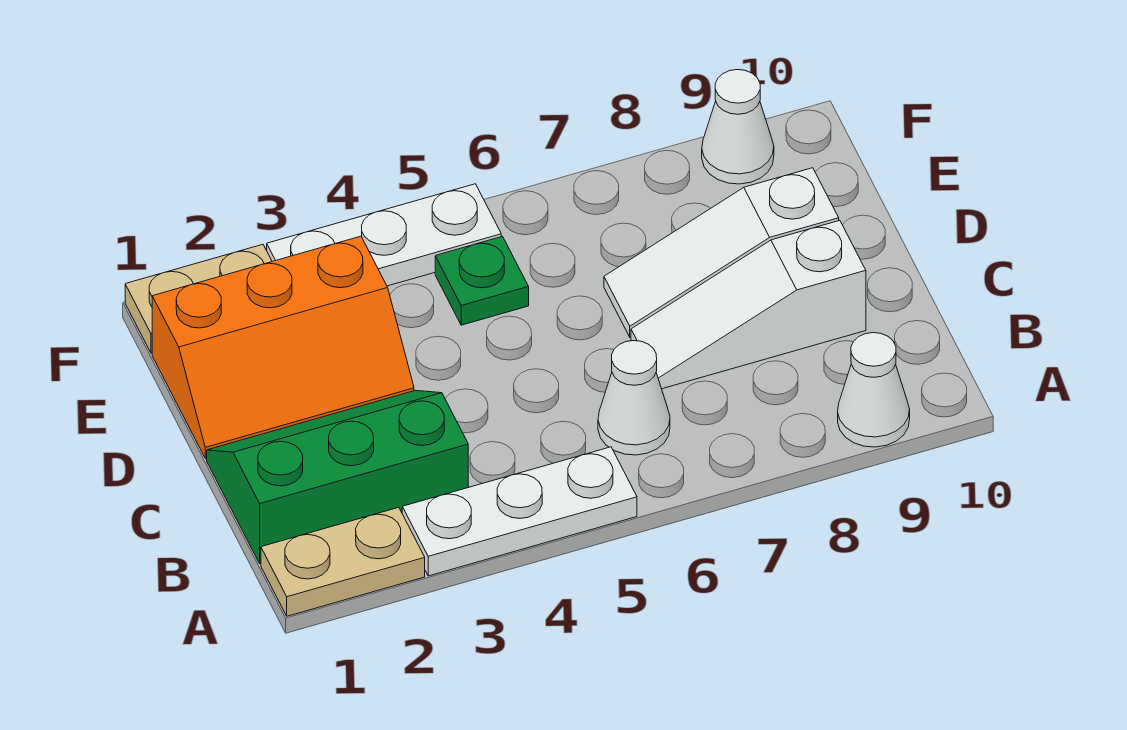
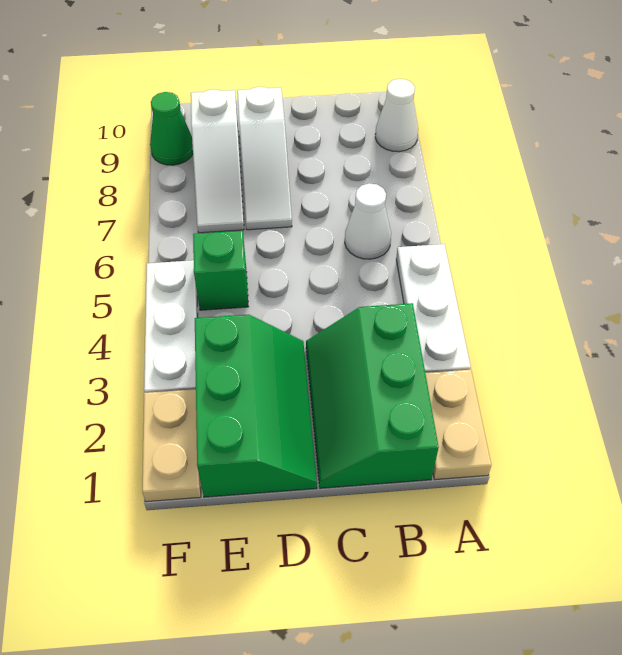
white slope C7:C9 level 1 top 9 -> white slope E7:E9 level 1 top 9
orange slope D1:E3 level 1 top E -> green slope D1:E3 level 1 top E
green plate E5 level 1 -> green brick E5 level 1
white cone F9 level 1 -> green cone F9 level 1

